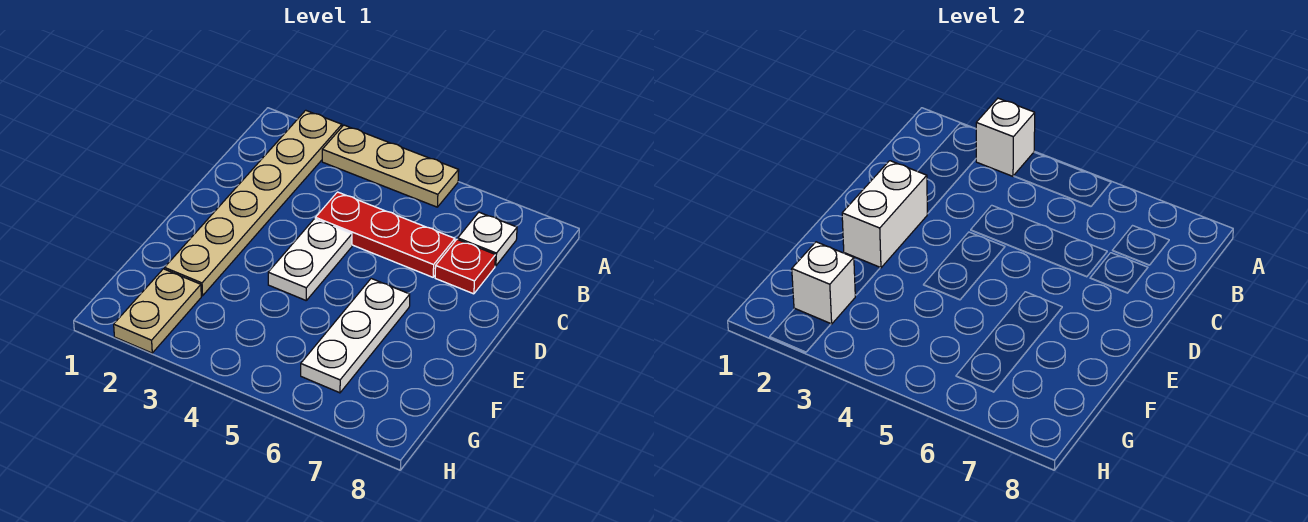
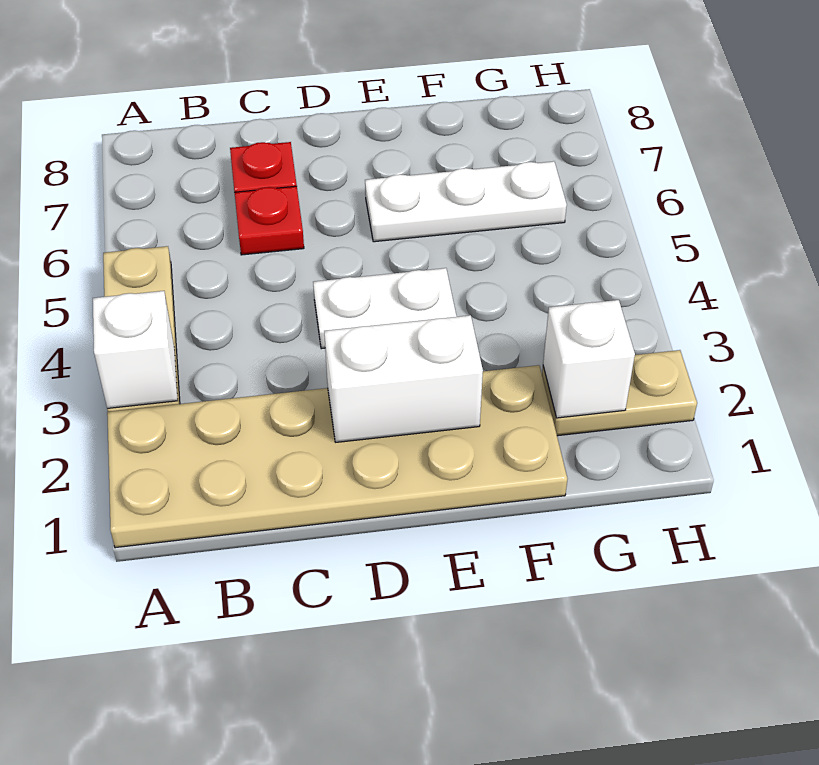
tan plate A2:F2 level 1 -> tan plate A1:F2 level 1
white plate B7 level 1 -> none
red plate C4:C6 level 1 -> red plate C6 level 1

